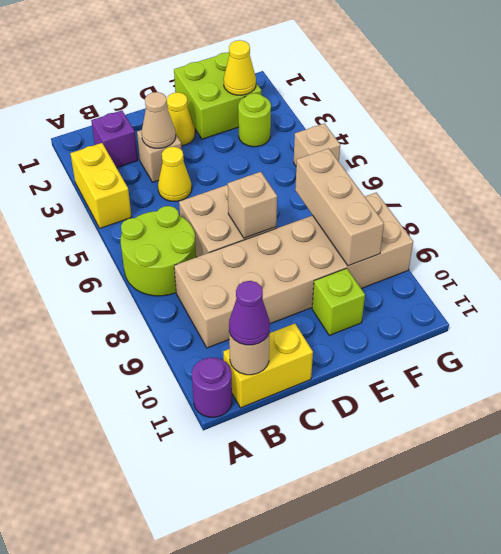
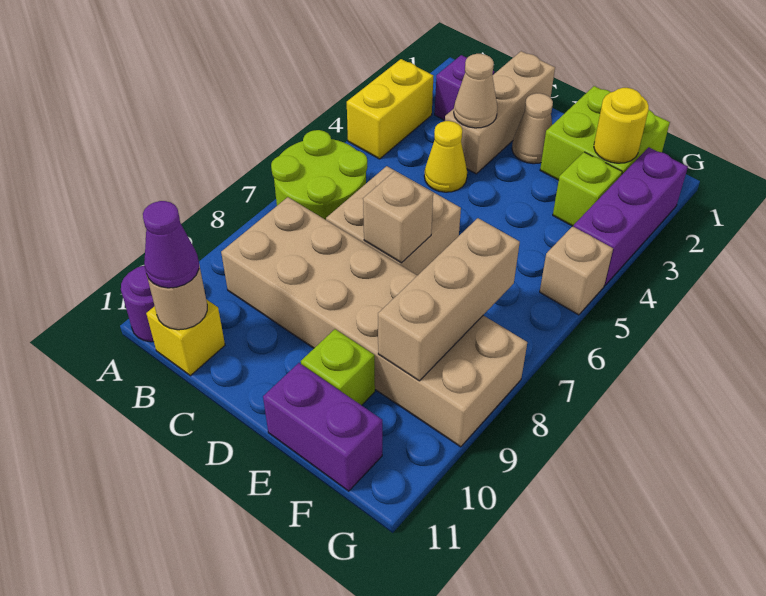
yellow brick B11:C11 level 1 -> yellow brick B11 level 1
tan brick C3 level 1 -> tan brick C1:C3 level 1
yellow cone D2 level 1 -> tan cone D2 level 1
none -> purple brick E11:F11 level 1
yellow cone F2 level 2 -> yellow round brick F2 level 2
lime round brick F3 level 1 -> lime brick F3 level 1
none -> purple brick G2:G4 level 1

